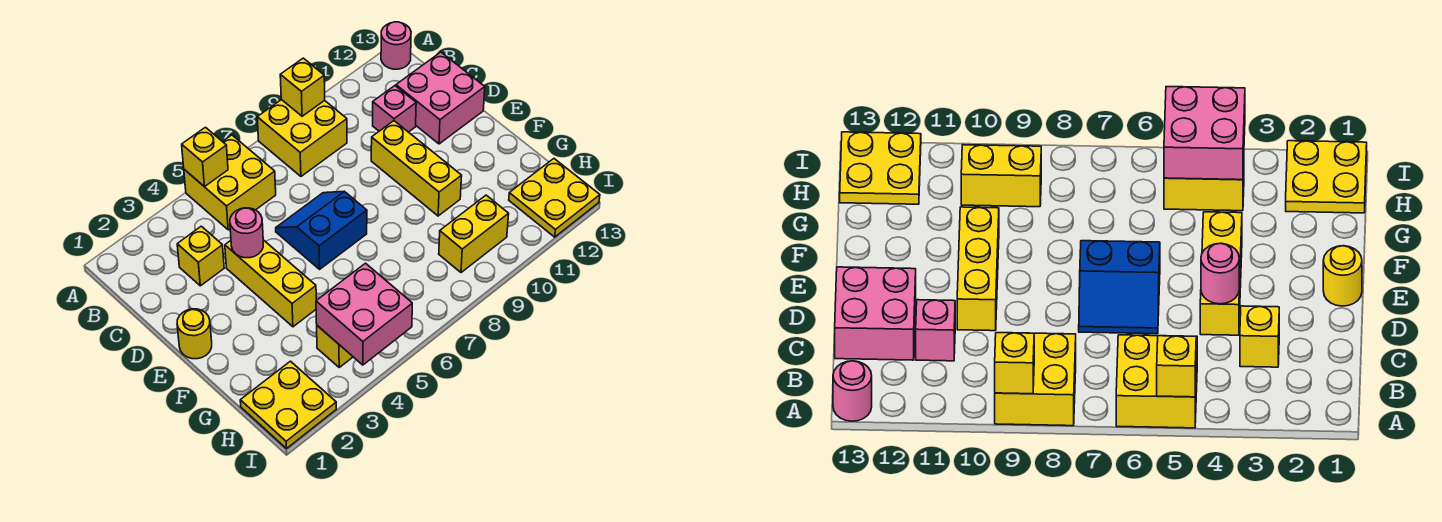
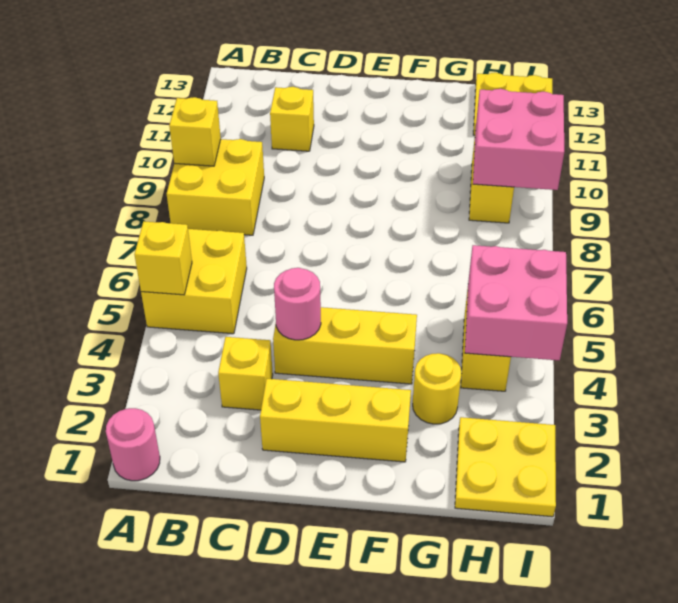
pink round brick A13 level 1 -> pink round brick A1 level 1
pink brick C11 level 1 -> yellow brick C11 level 1
pink brick C12:D13 level 1 -> pink brick H9:I10 level 2
blue slope D6:E7 level 1 top E -> none
yellow brick D10:F10 level 1 -> yellow brick D2:F2 level 1
yellow round brick E1 level 1 -> yellow round brick G3 level 1

